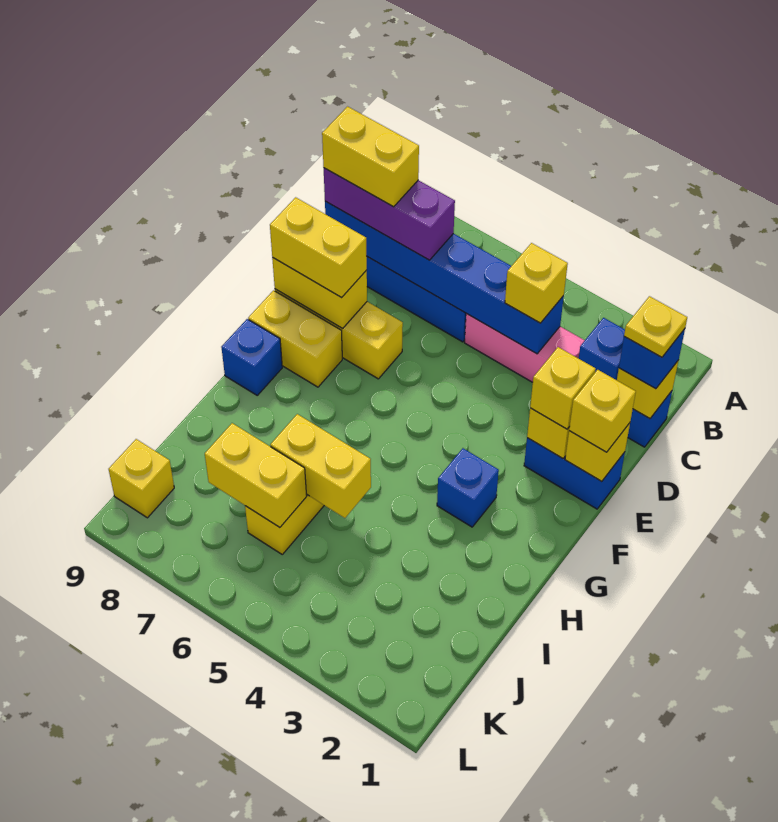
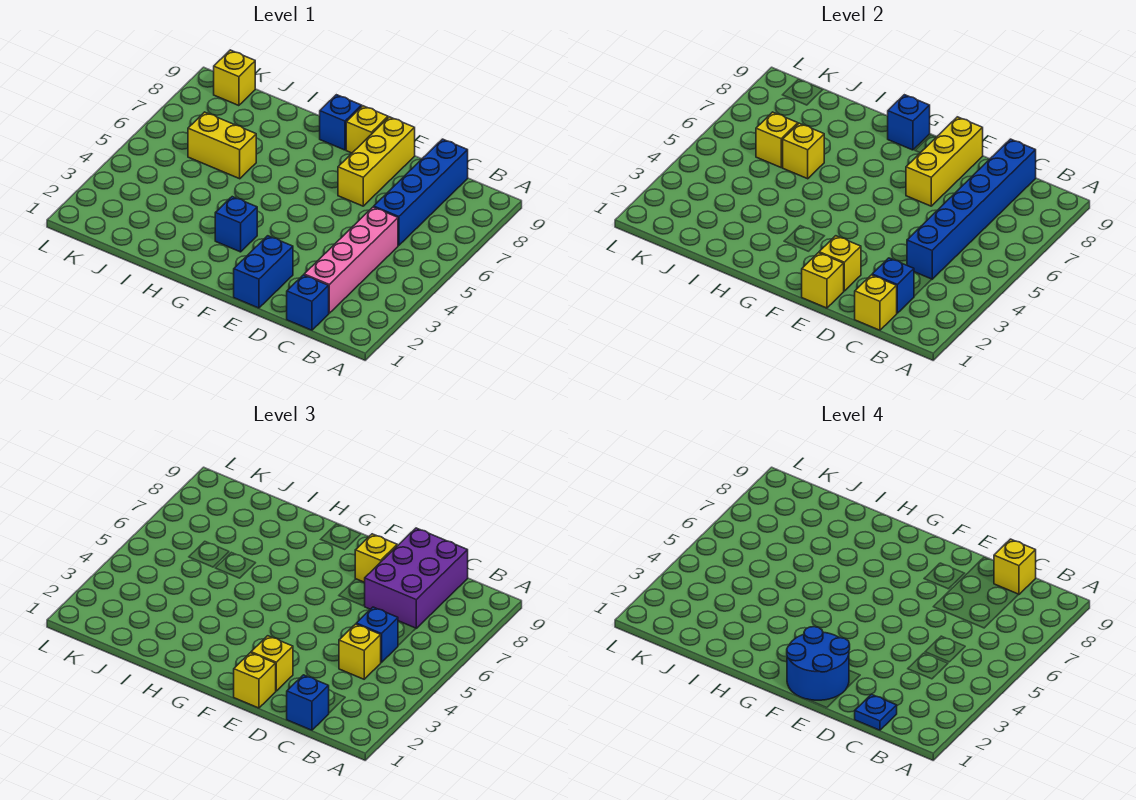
yellow plate C1 level 4 -> blue plate C1 level 4
none -> blue brick C5 level 3
purple brick C7:C9 level 3 -> purple brick C7:D9 level 3
yellow brick C8:C9 level 4 -> yellow brick C9 level 4
none -> blue round brick E1:F2 level 4
yellow brick E8:E9 level 2 -> yellow brick E7:E9 level 2
yellow brick E8:E9 level 3 -> yellow brick E8 level 3
yellow brick F8:F9 level 1 -> yellow brick F9 level 1
none -> blue brick G9 level 2
yellow brick I5:I6 level 2 -> yellow brick I6 level 2
yellow brick J6:J7 level 2 -> yellow brick J6 level 2

